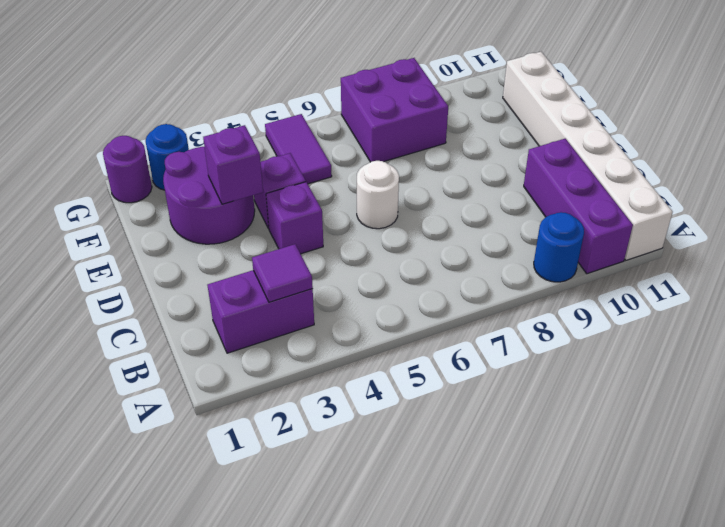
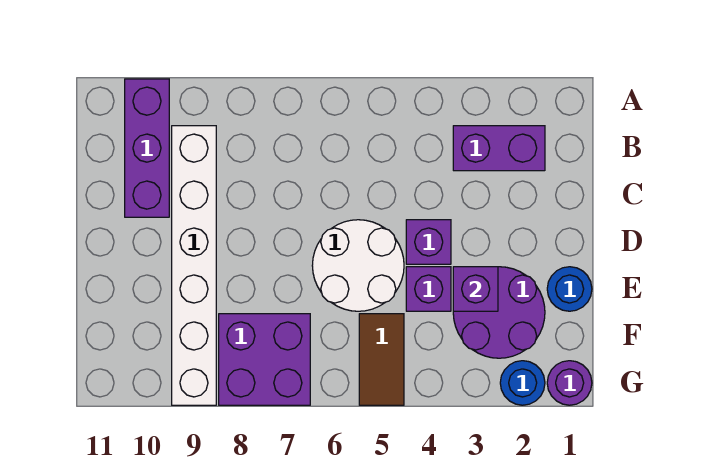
blue round brick A9 level 1 -> blue round brick E1 level 1
white brick A11:F11 level 1 -> white brick B9:G9 level 1
purple tile B3 level 2 -> none
white round brick D6 level 1 -> white round brick D5:E6 level 1
purple tile F5:G5 level 1 -> brown tile F5:G5 level 1

